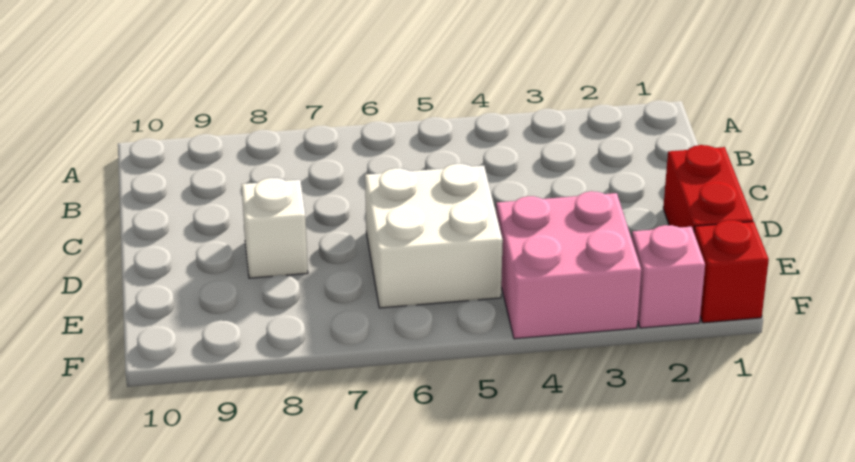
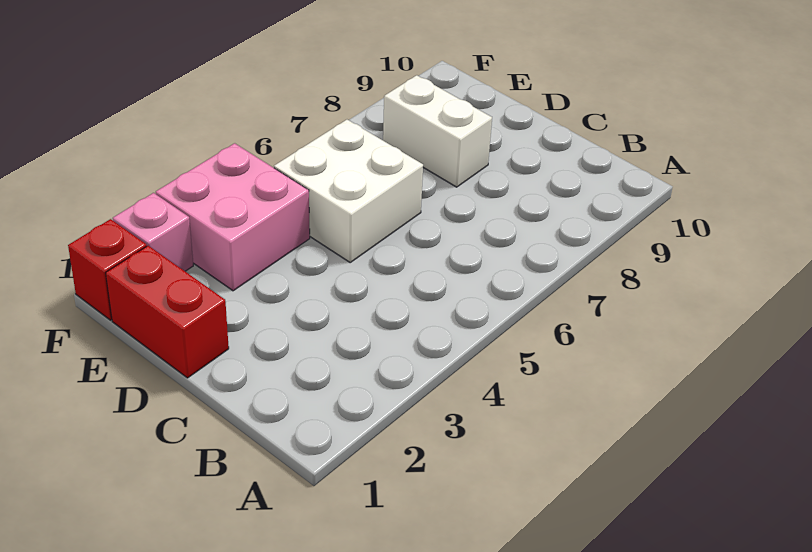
white brick D8 level 1 -> white brick D8:E8 level 1

